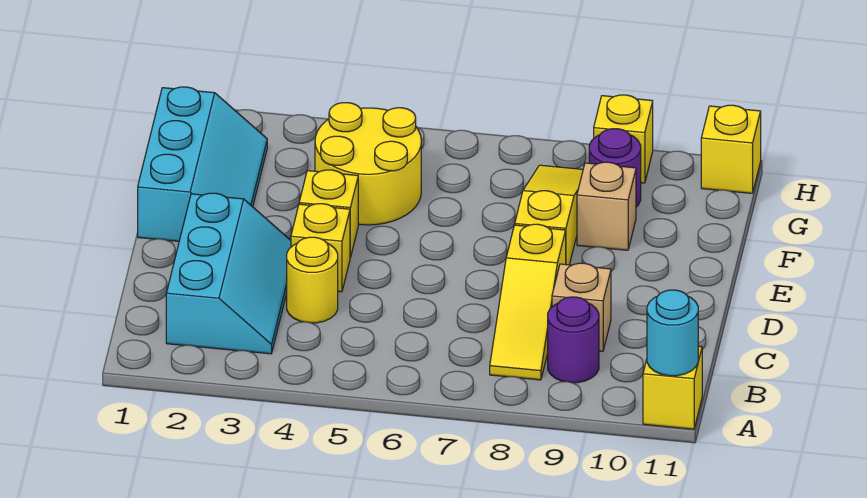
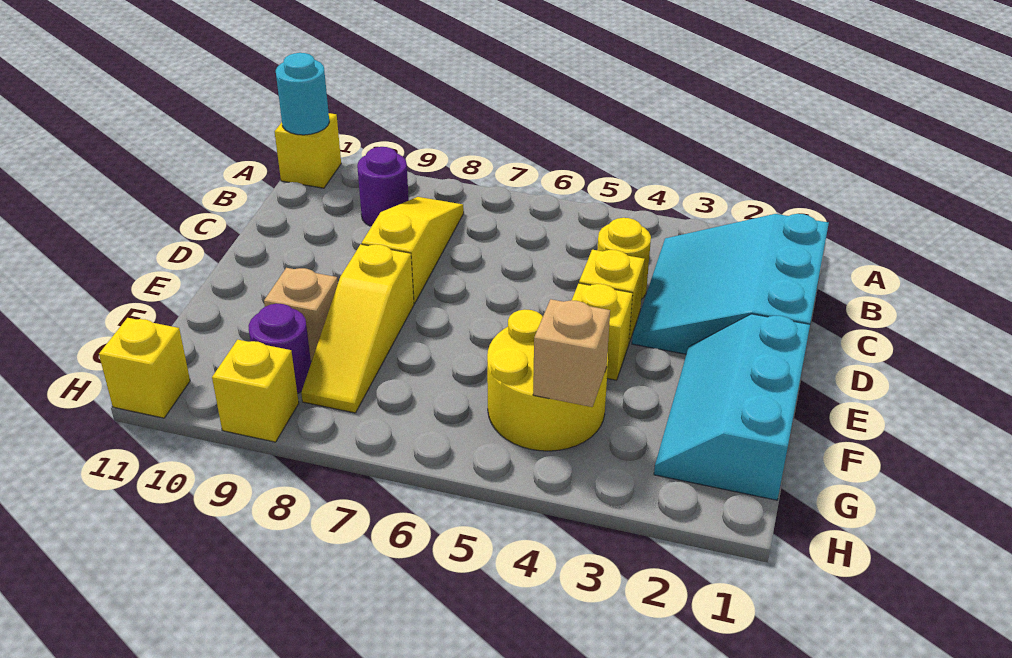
cyan slope B2:D3 level 1 top 2 -> cyan slope B1:D3 level 1 top 1
tan brick C9 level 1 -> tan brick G4 level 2

